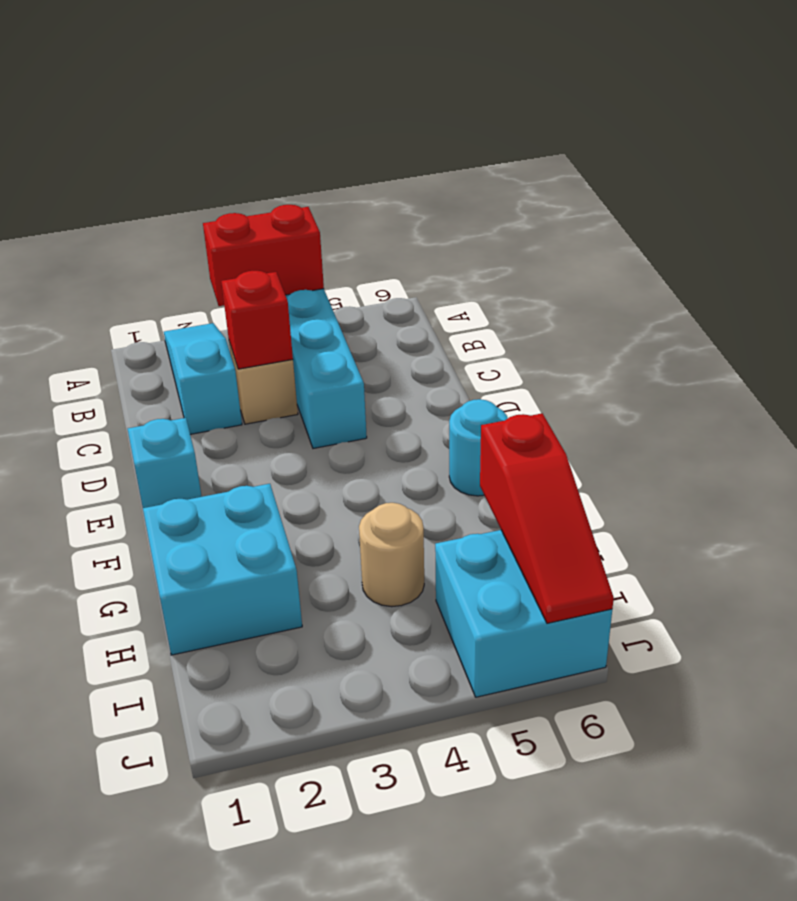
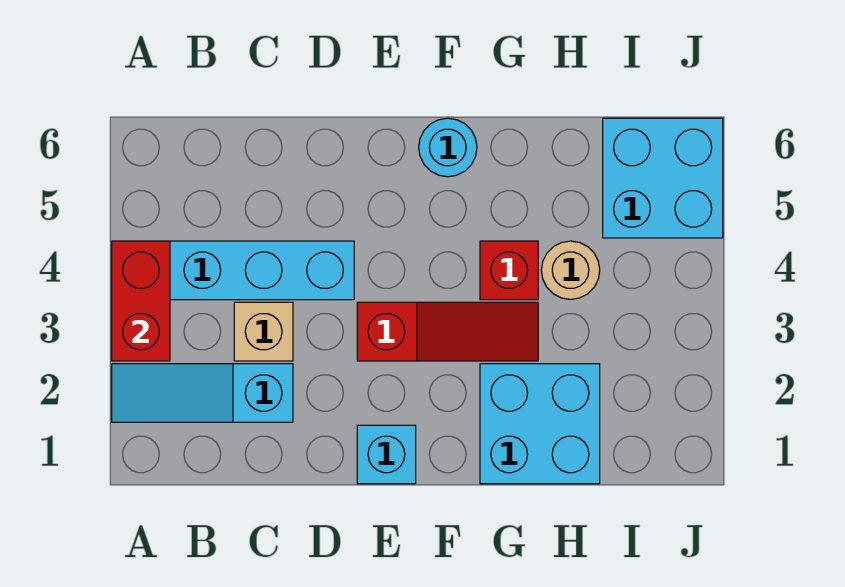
red brick C3 level 2 -> red brick G4 level 1
red slope H6:J6 level 2 top H -> red slope E3:G3 level 1 top E

